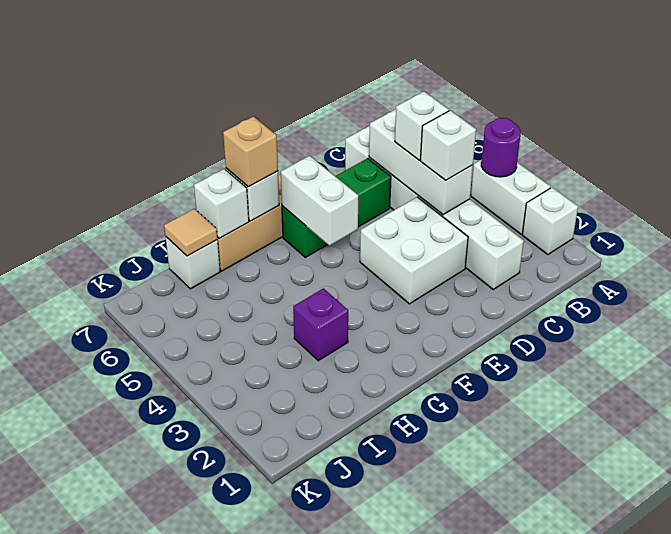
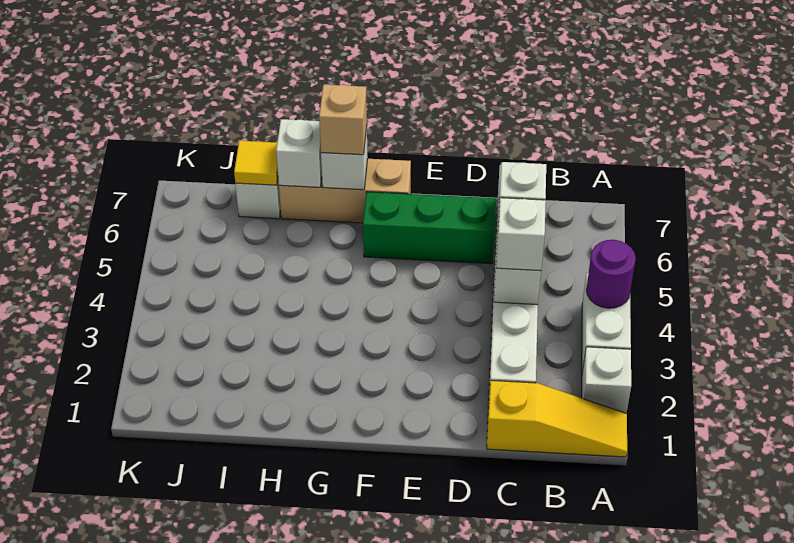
none -> yellow slope A1:C1 level 1 top C
white brick D3:E4 level 1 -> none
white brick F5:F6 level 2 -> none
purple brick H3 level 1 -> none
tan tile I7 level 2 -> yellow tile I7 level 2

